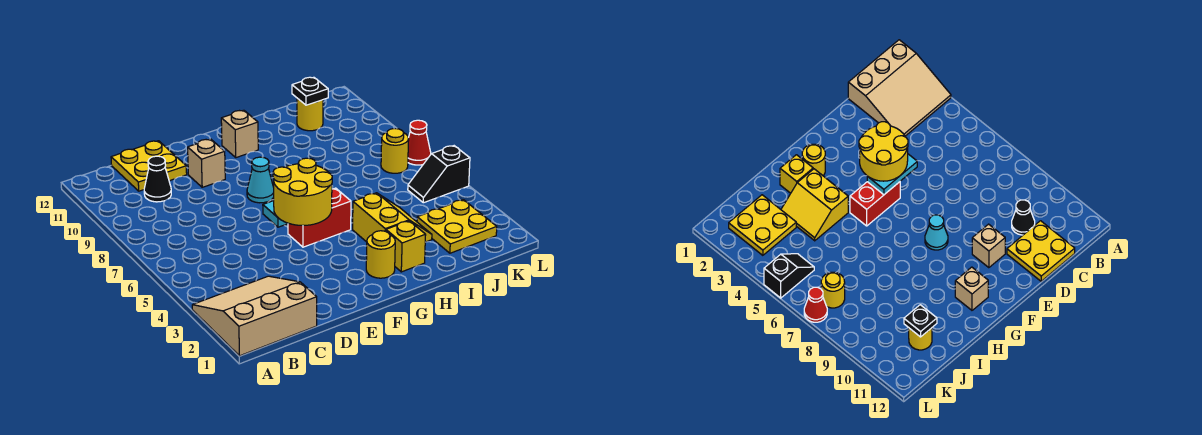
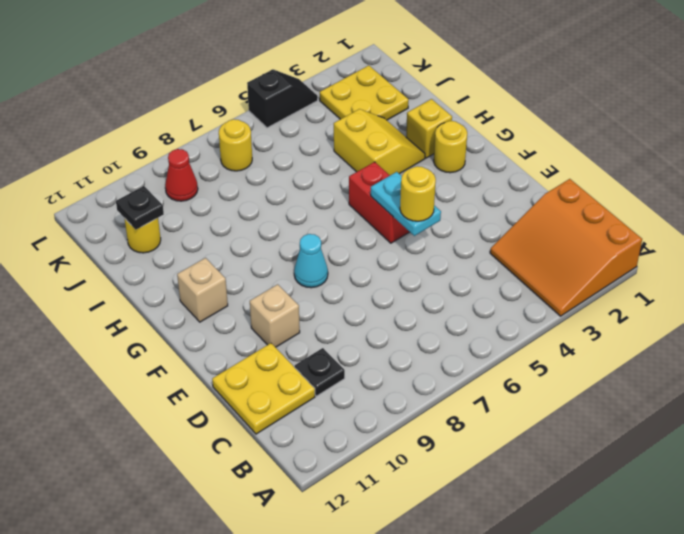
tan slope A1:C3 level 1 top 1 -> orange slope A1:C3 level 1 top 1
black cone C10 level 1 -> black plate C10 level 1
yellow round brick E4:F5 level 3 -> yellow round brick E5 level 3
yellow slope H3:I4 level 1 top H -> yellow slope H3:I4 level 1 top 4
black slope K5:L5 level 1 top L -> black slope L4:L5 level 1 top 5
red cone L7 level 1 -> red cone K9 level 1

